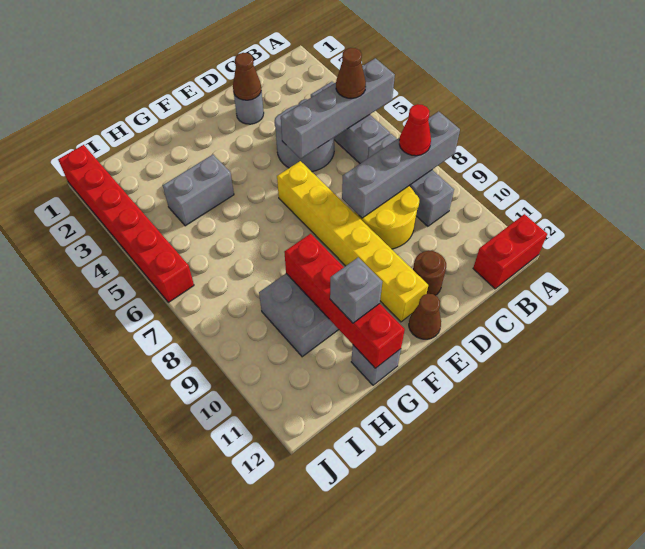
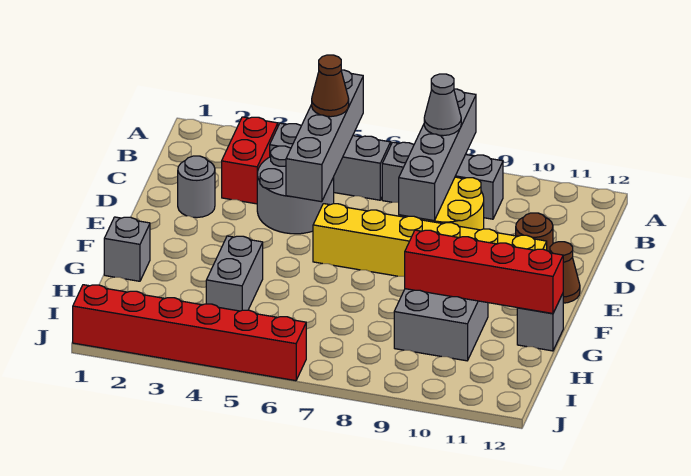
red brick A12:B12 level 1 -> red brick B3:C3 level 1
red cone B8 level 3 -> grey cone B8 level 3
brown cone D2 level 2 -> none
grey brick G11 level 3 -> grey brick G1 level 1

